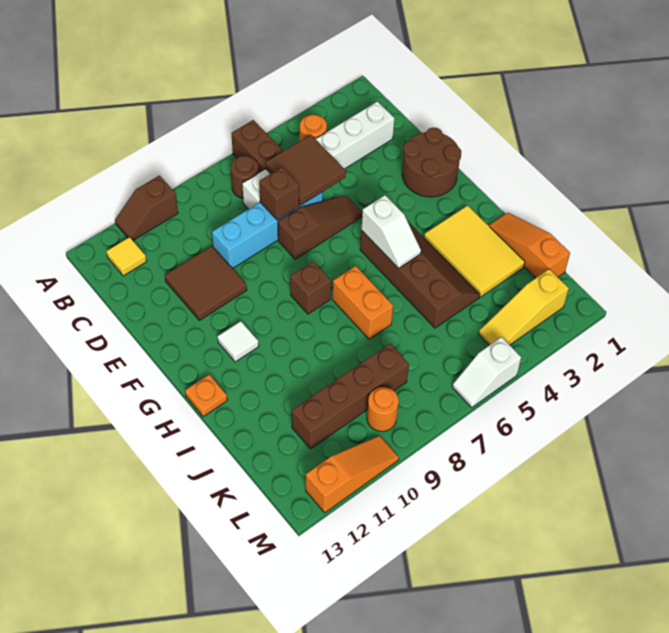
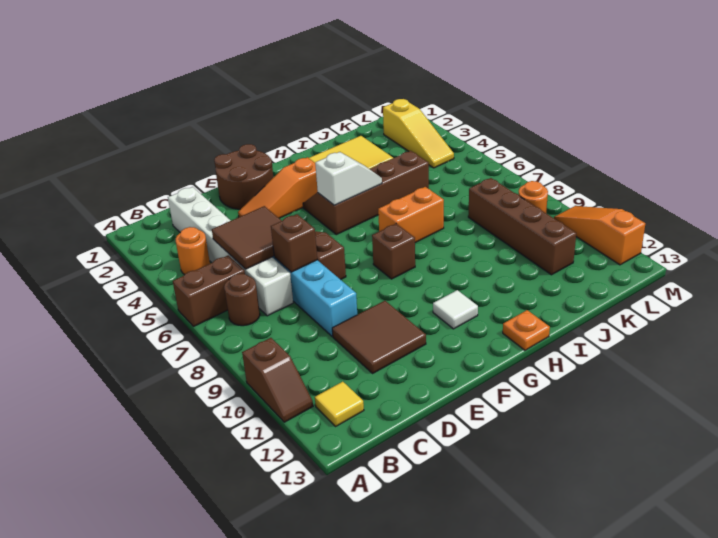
orange slope I1:K1 level 1 top K -> orange slope E3:G3 level 1 top G
white slope M5:M6 level 1 top 5 -> none

